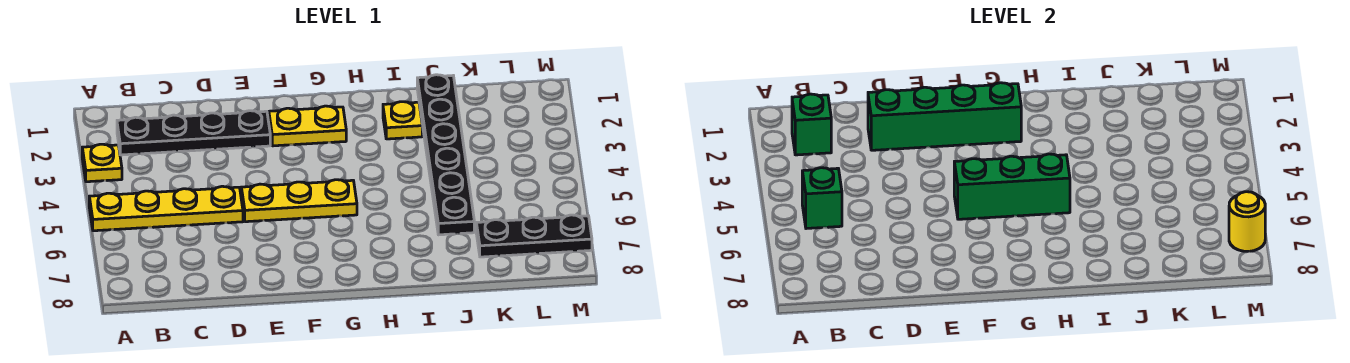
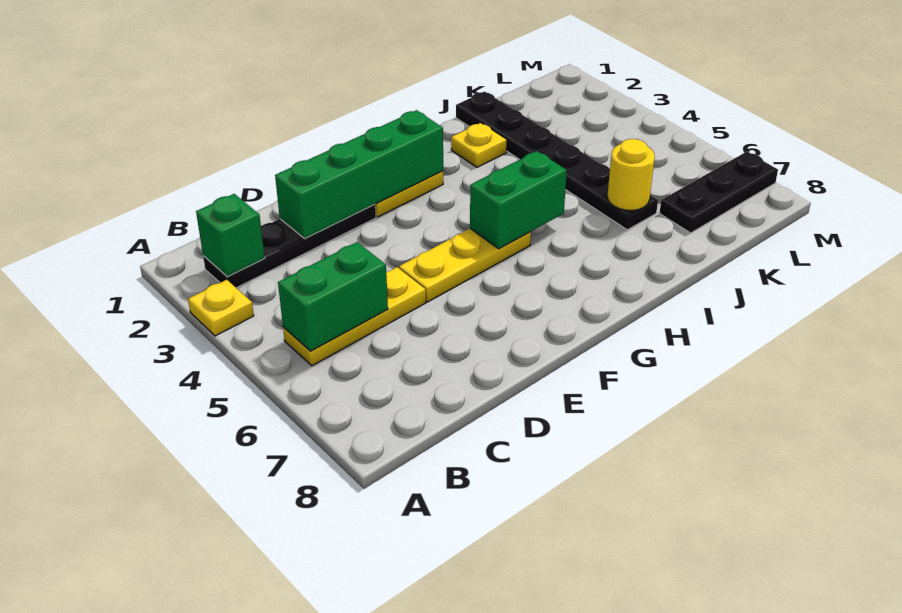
yellow plate A5:D5 level 1 -> yellow plate B5:D5 level 1
green brick B5 level 2 -> green brick B5:C5 level 2
green brick F5:H5 level 2 -> green brick G5:H5 level 2
yellow round brick M7 level 2 -> yellow round brick J6 level 2

